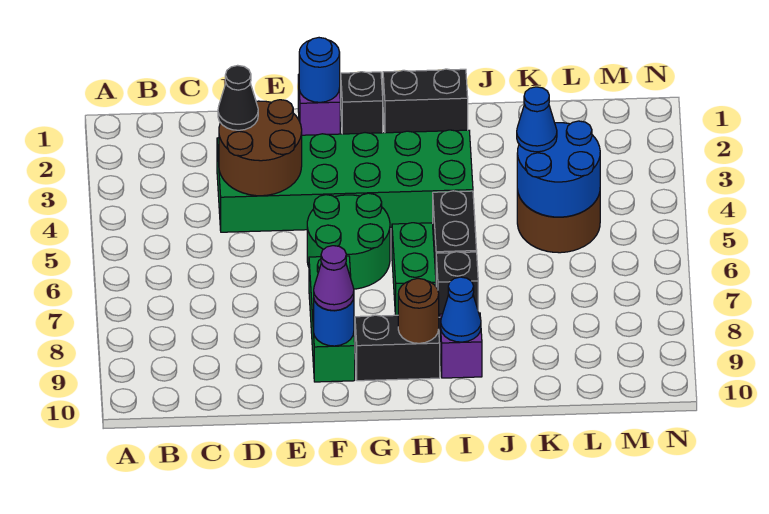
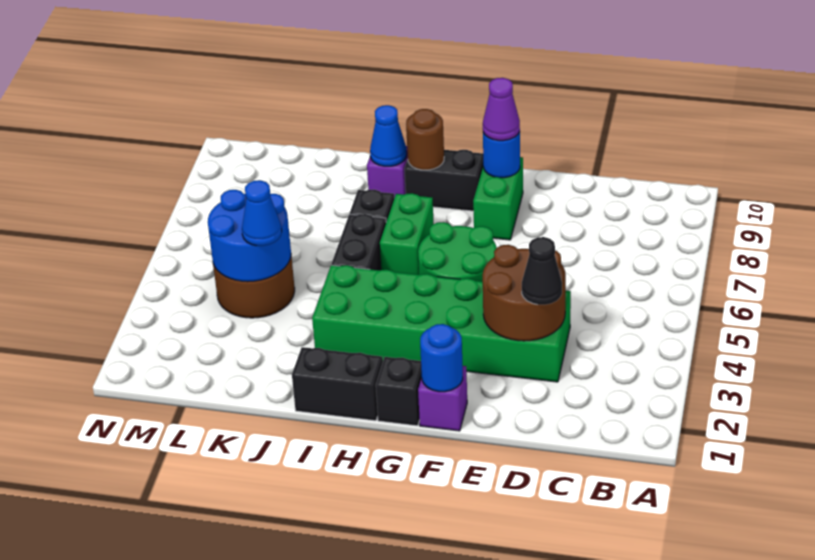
green brick F7:F9 level 1 -> green brick F8:F9 level 1

